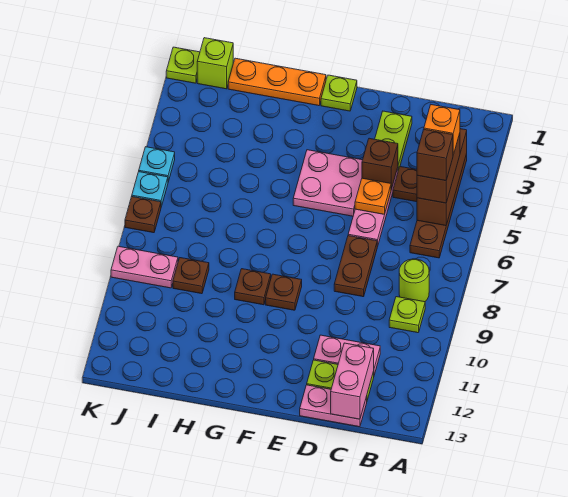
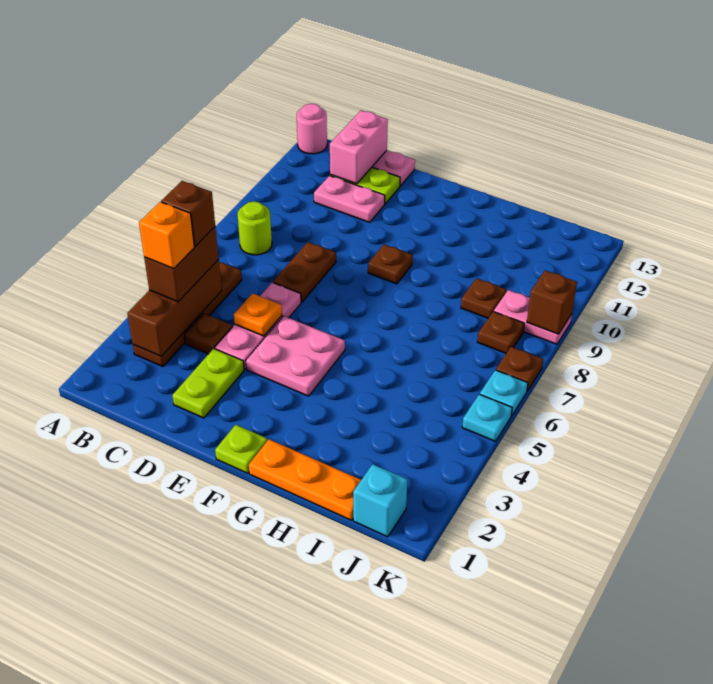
none -> pink round brick A13 level 1
lime plate B9 level 1 -> none
brown brick D4 level 2 -> brown brick K9 level 2
brown plate G9 level 1 -> brown plate J8 level 1
lime brick J1 level 1 -> cyan brick J1 level 1
lime plate K1 level 1 -> none

